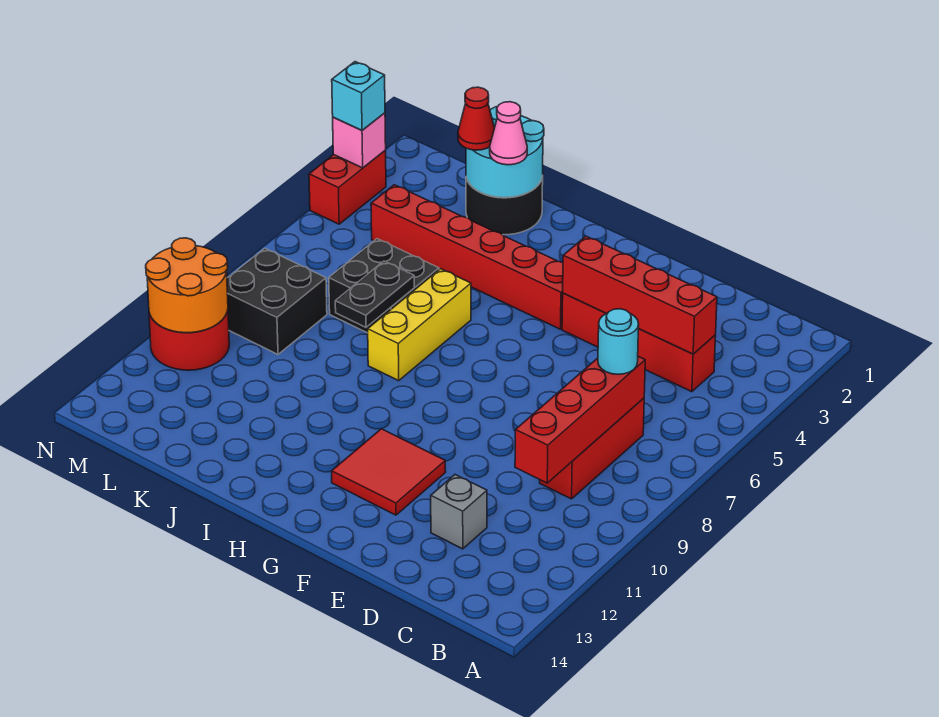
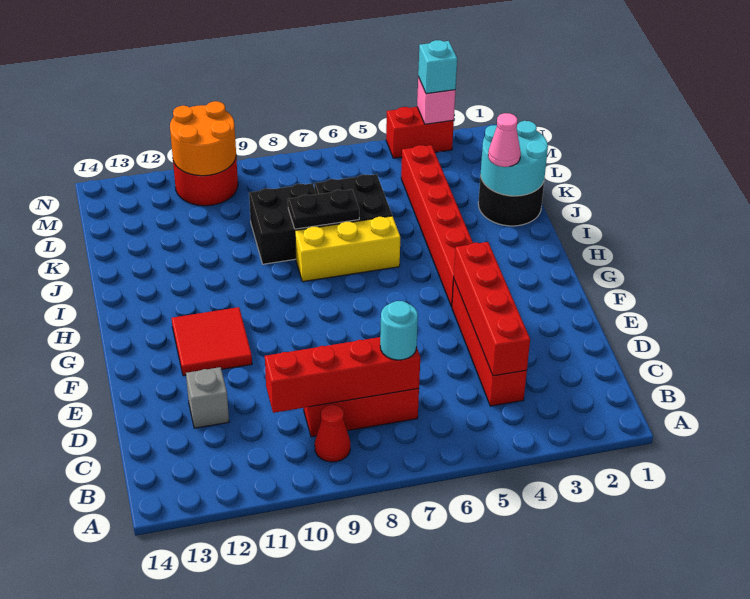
red cone K2 level 3 -> red cone B9 level 1
black brick L8:M9 level 1 -> black brick J8:K9 level 1

